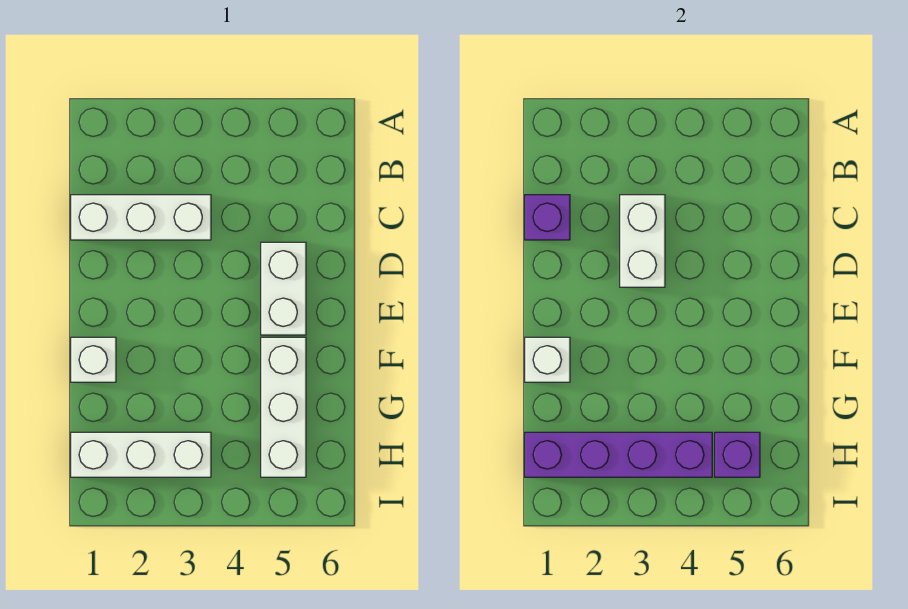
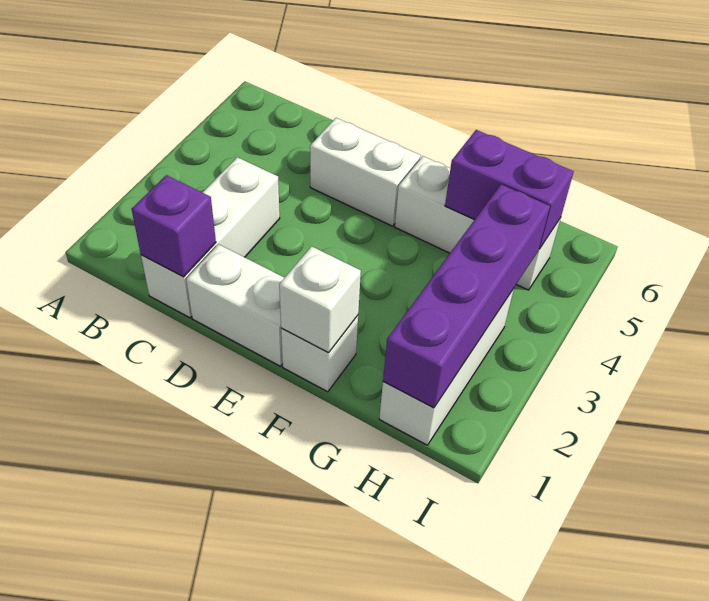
white brick C3:D3 level 2 -> white brick D1:E1 level 1
purple brick H5 level 2 -> purple brick G5:H5 level 2

